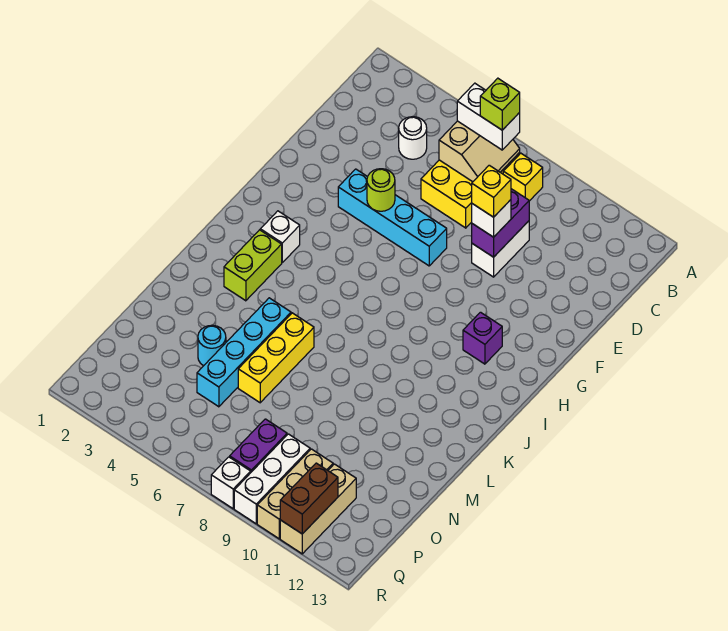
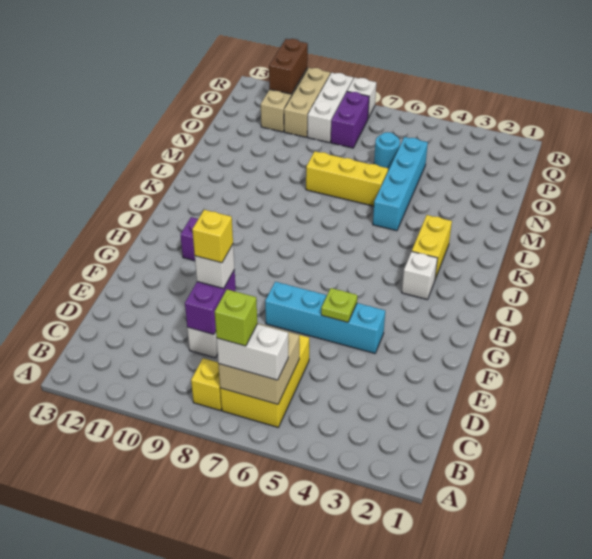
tan slope B6:C7 level 2 top 6 -> tan brick B6:C7 level 2
white round brick C4 level 1 -> none
lime round brick F5 level 2 -> lime plate F5 level 2
lime brick J3:K3 level 1 -> yellow brick J3:K3 level 1
yellow brick L6:N6 level 1 -> yellow brick M6:M8 level 1
cyan round brick N4 level 1 -> cyan round brick O6 level 1

